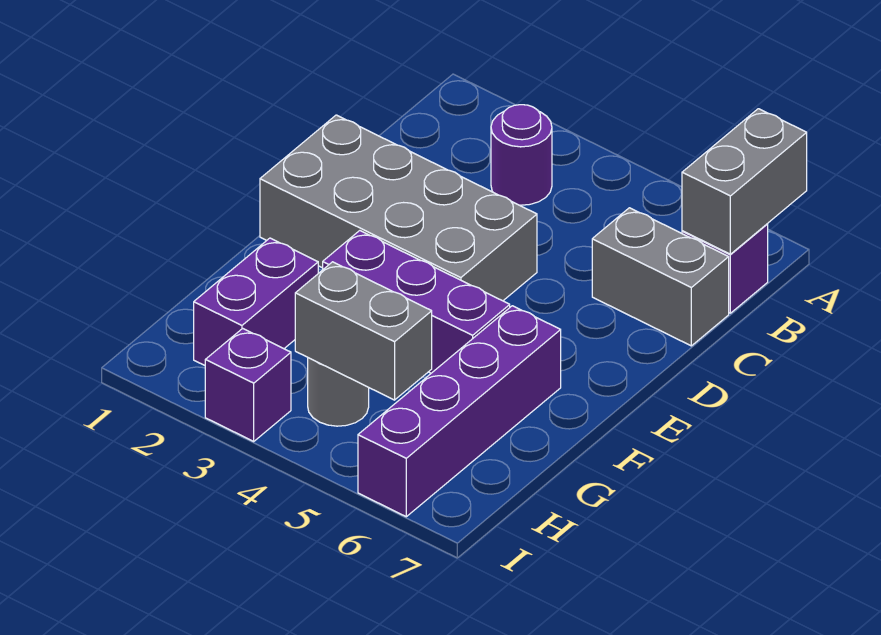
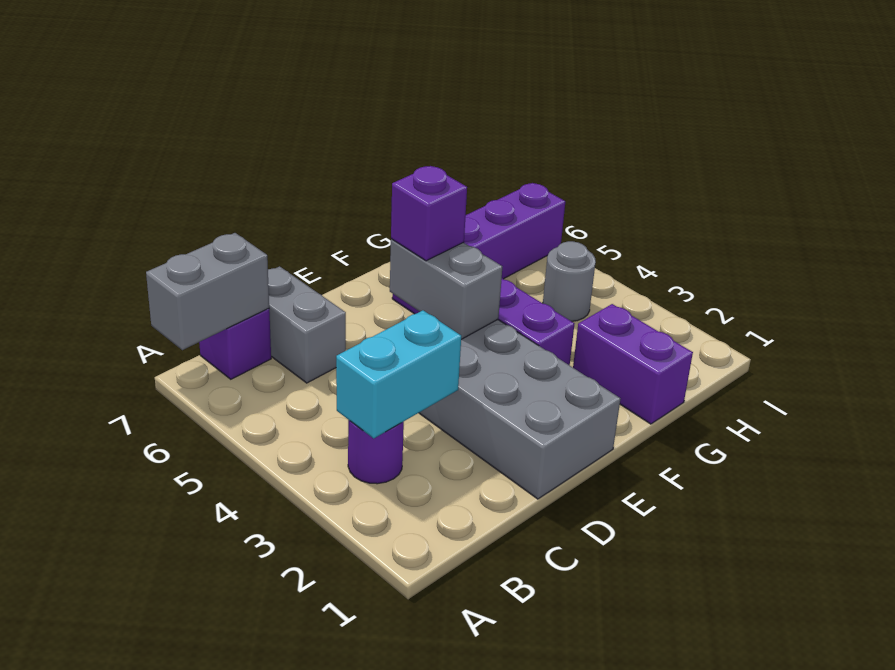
none -> cyan brick B3:C3 level 2
purple brick G2:H2 level 1 -> purple brick G1:G2 level 1
grey brick H4:H5 level 2 -> grey brick E4:E5 level 2
purple brick I3 level 1 -> purple brick E5 level 3

